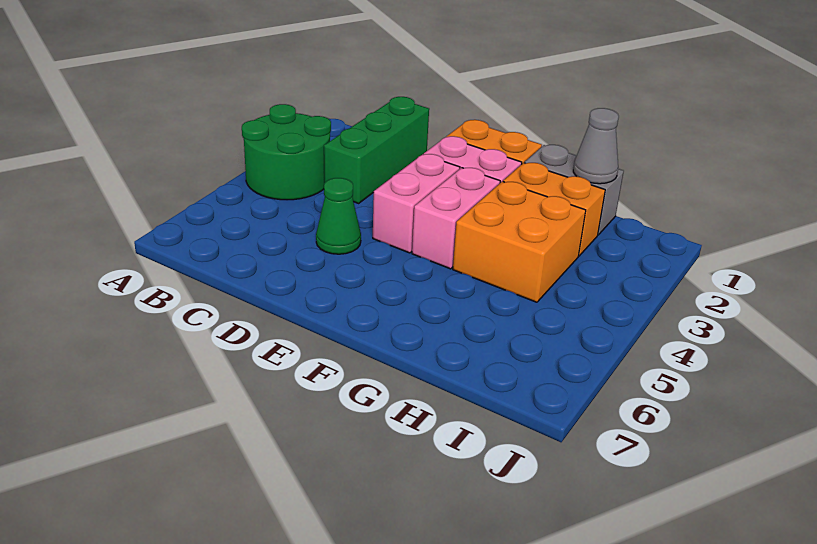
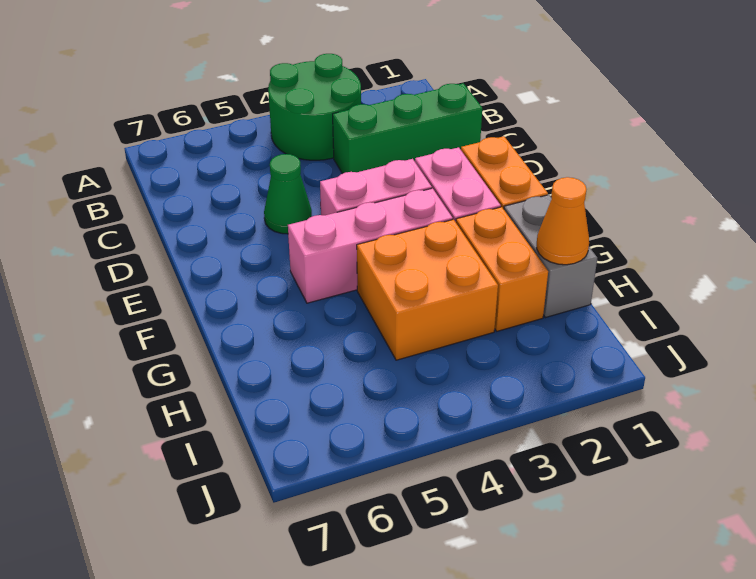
pink brick F3:F4 level 1 -> pink brick F3:F5 level 1
grey cone H1 level 2 -> orange cone H1 level 2

